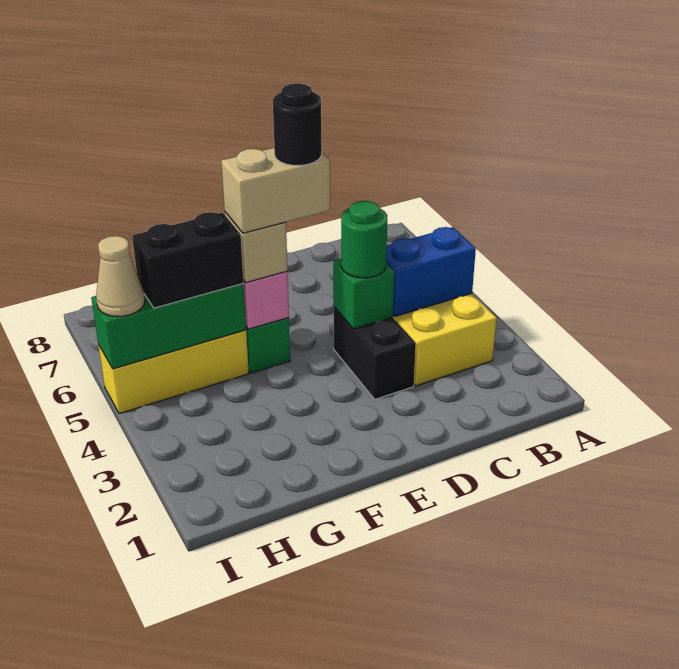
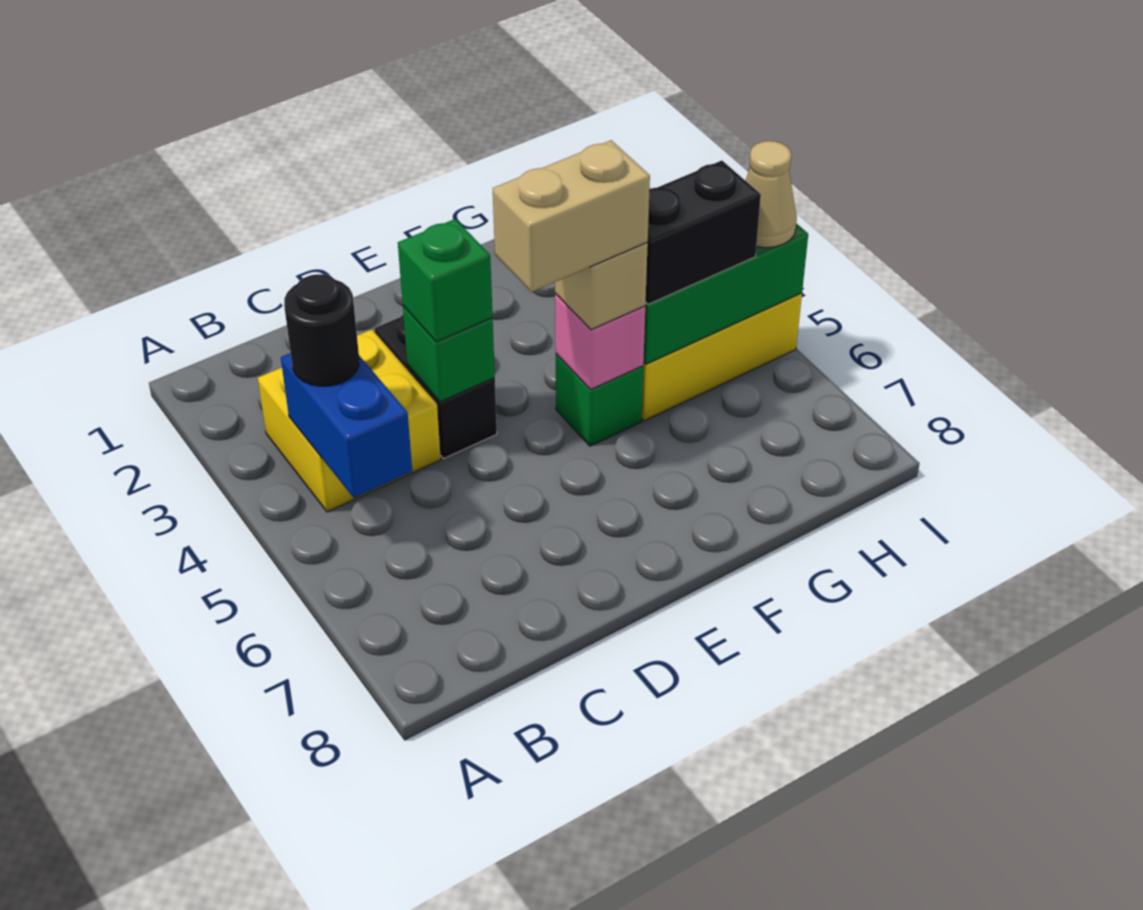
blue brick B4:C4 level 2 -> blue brick B4:B5 level 2
green round brick D4 level 3 -> green brick D4 level 3
black round brick E5 level 5 -> black round brick B4 level 3

